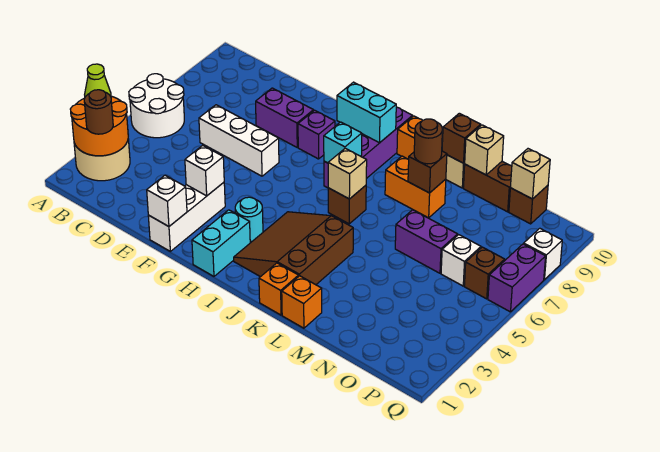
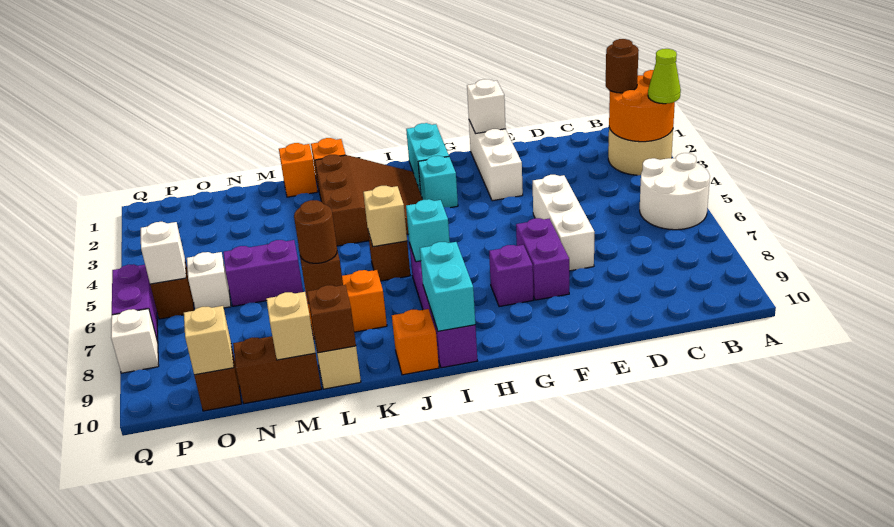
white brick D6:F6 level 1 -> white brick E5:E7 level 1
purple brick E8:F8 level 1 -> purple brick F7:F8 level 1
white brick F3 level 2 -> white brick P6 level 2
cyan round brick H3 level 1 -> cyan brick H3 level 1
cyan brick H9:I9 level 2 -> cyan brick I9:I10 level 2

